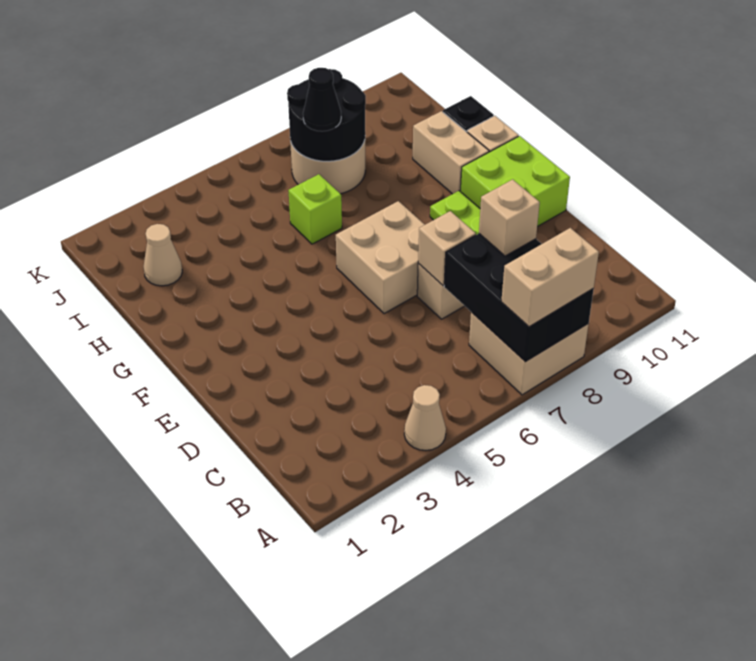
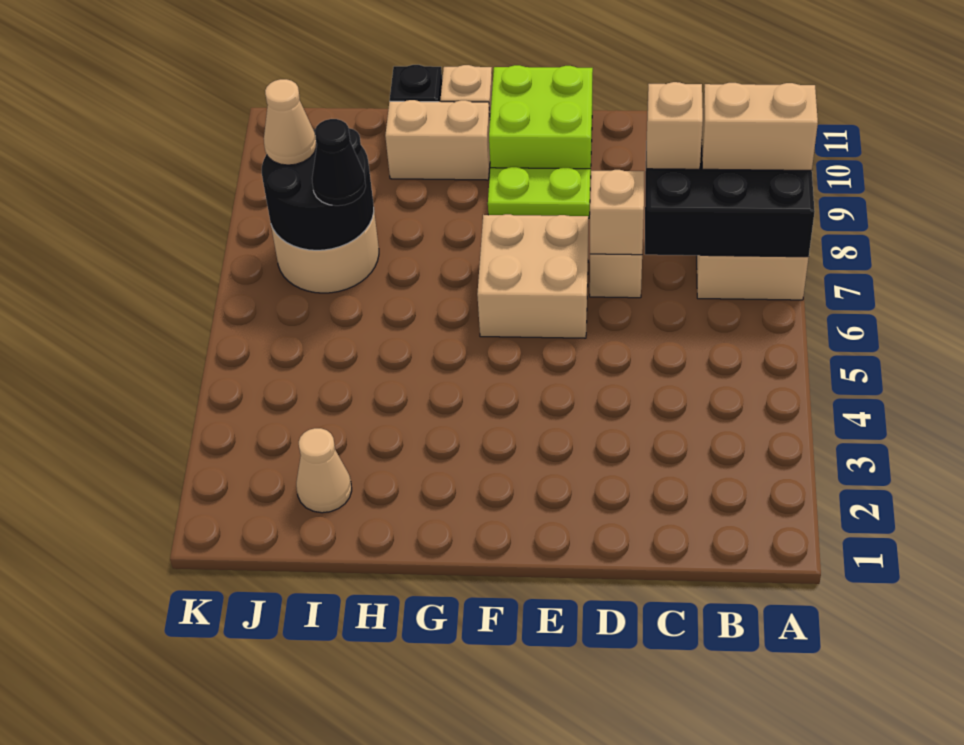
tan cone A4 level 1 -> tan cone J8 level 3
tan brick A7:A8 level 3 -> tan brick A8:B8 level 3
lime brick H6 level 1 -> none

